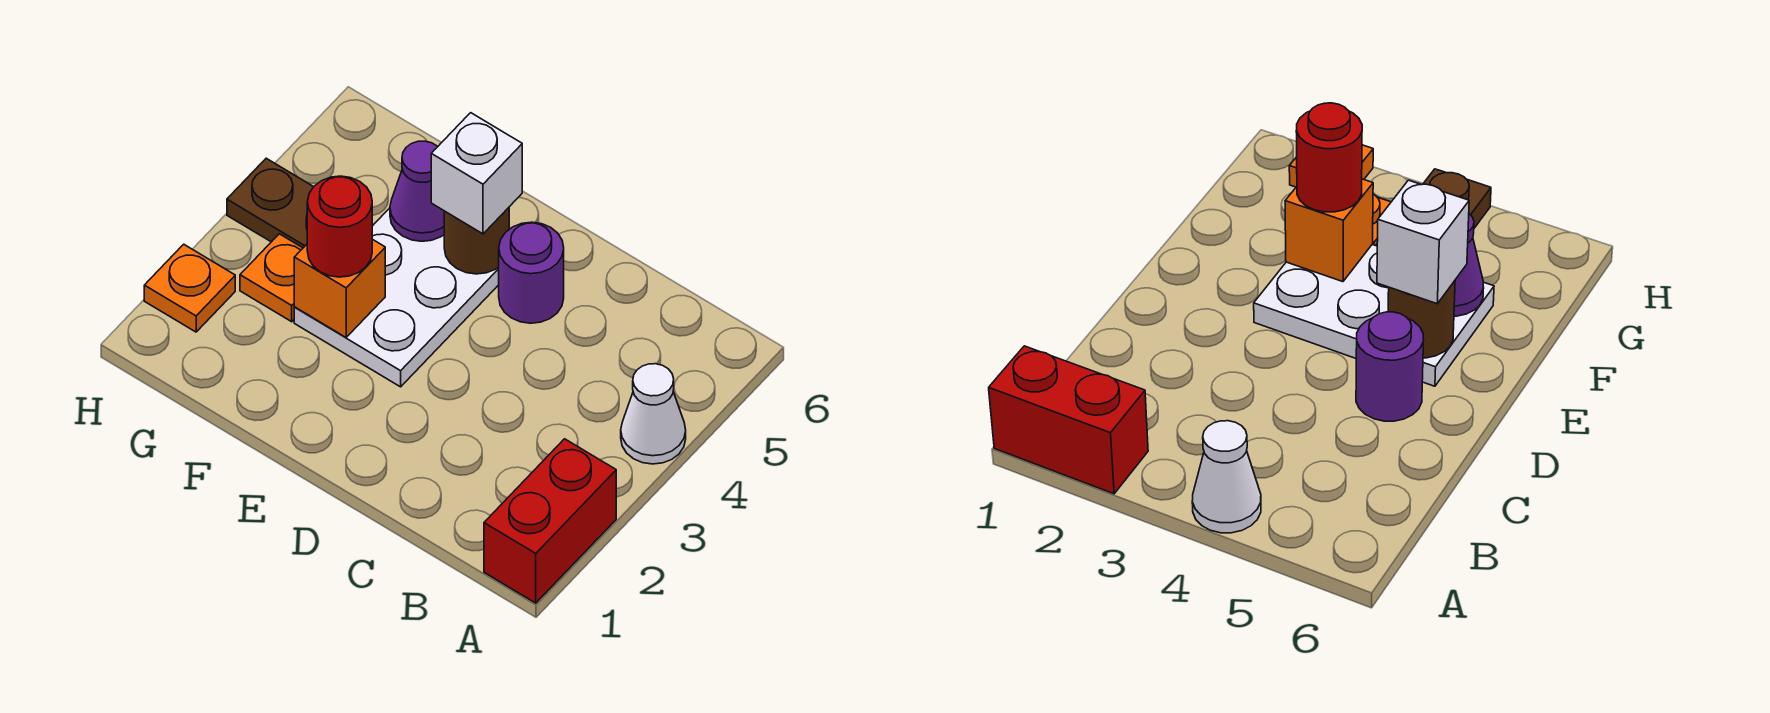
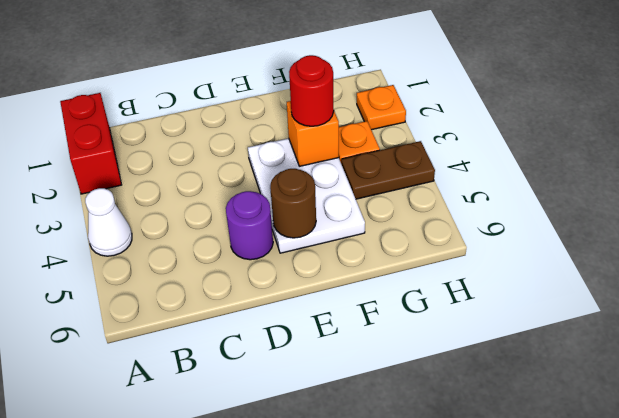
white brick E5 level 3 -> none
purple cone F5 level 2 -> none

